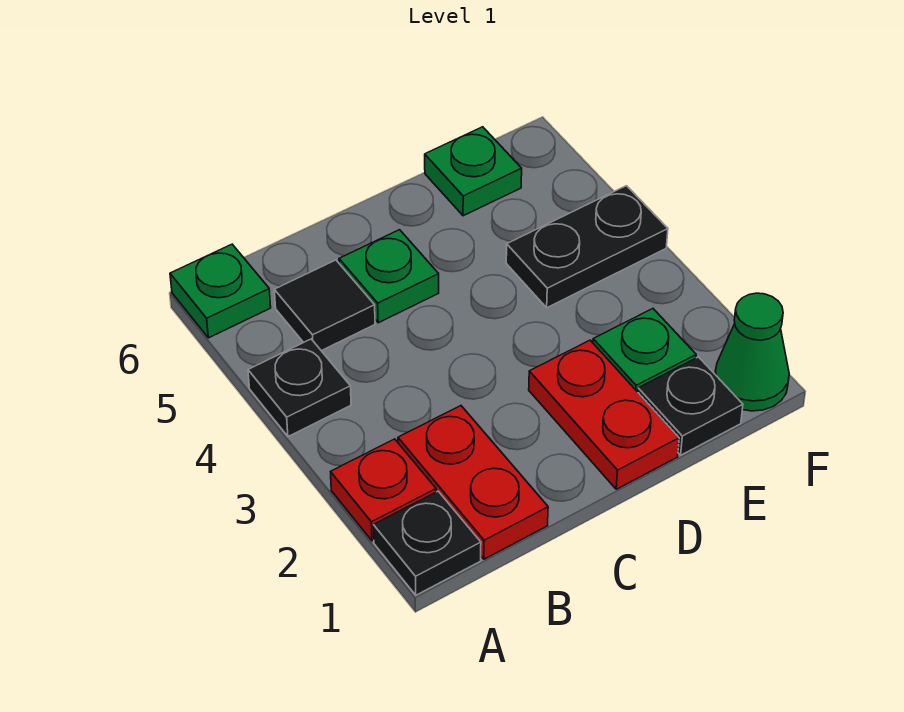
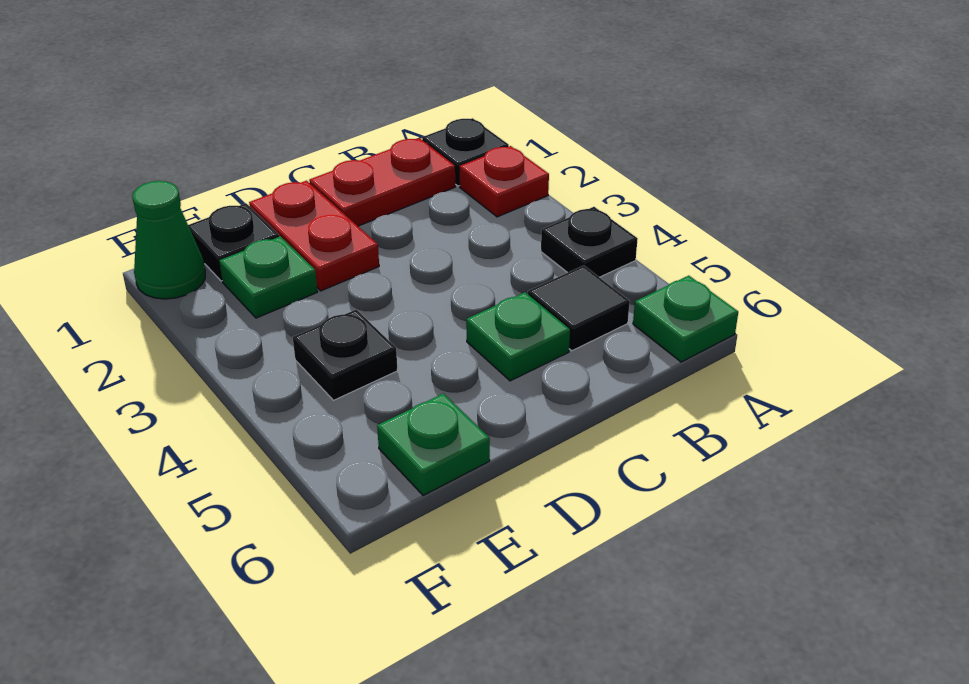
red plate B1:B2 level 1 -> red plate B1:C1 level 1
black plate E4:F4 level 1 -> black plate E4 level 1

